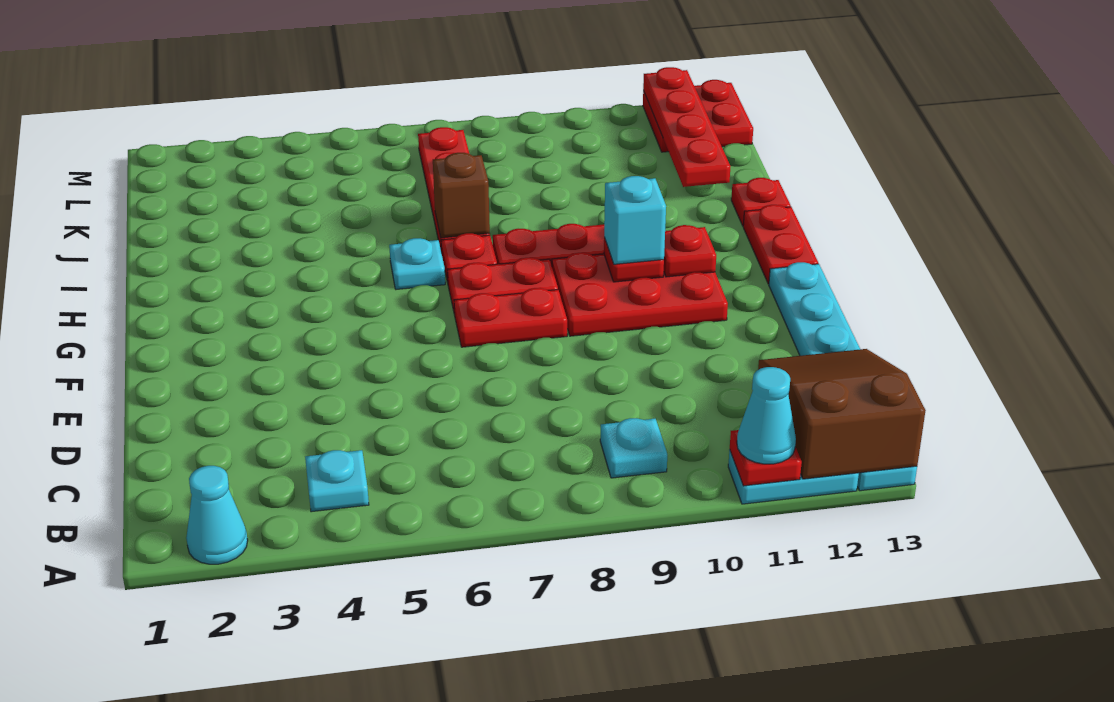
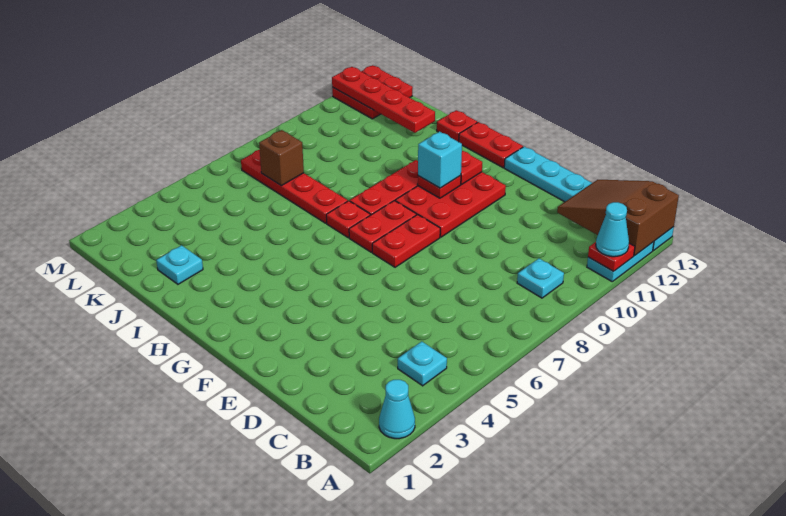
cyan plate H6 level 1 -> cyan plate J2 level 1
brown brick I7 level 2 -> brown brick K7 level 2

